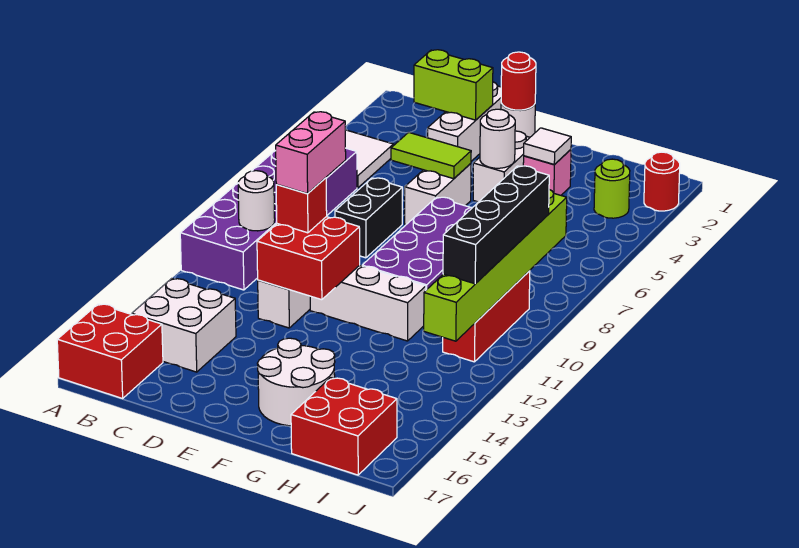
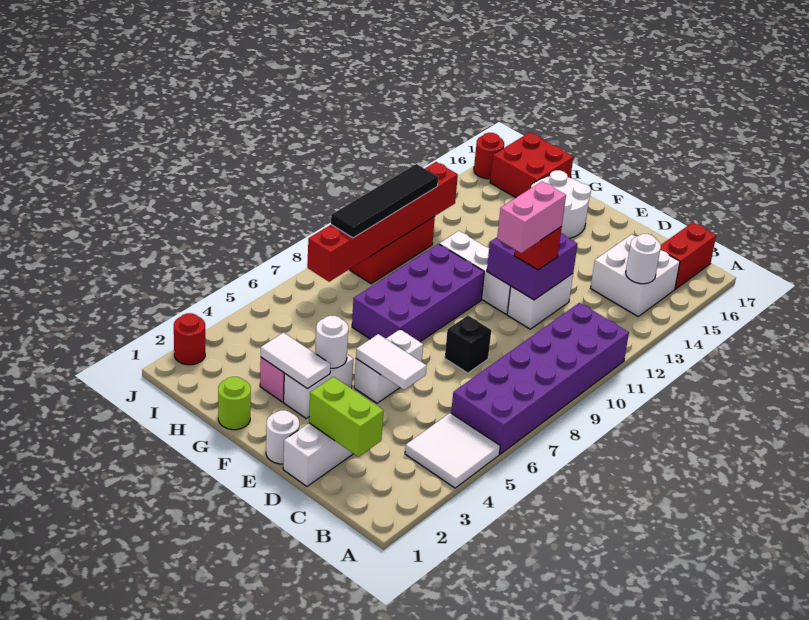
red brick A16:B17 level 1 -> red brick B16:B17 level 1
white round brick B10 level 2 -> white round brick B14 level 2
lime tile D5:E5 level 2 -> white tile D5:E5 level 2
black brick D7:D8 level 1 -> black brick D8 level 1
red brick D11:E12 level 2 -> purple brick D11:E12 level 2
red round brick E1 level 2 -> red round brick J16 level 1
white tile G3 level 2 -> white tile F3:G3 level 2
lime round brick I3 level 1 -> lime round brick G1 level 1
lime brick I7:I12 level 2 -> red brick I7:I12 level 2
black brick I8:I11 level 3 -> black tile I8:I11 level 3

